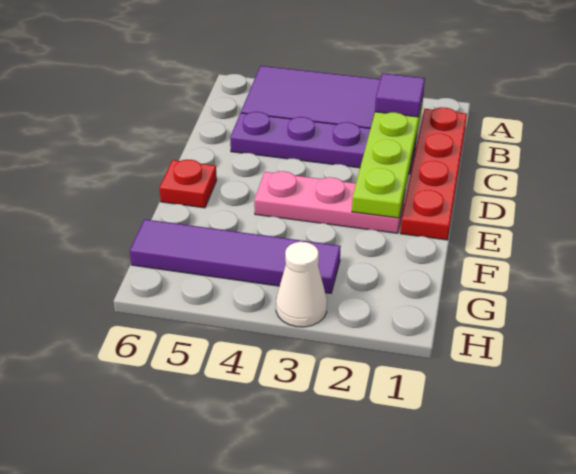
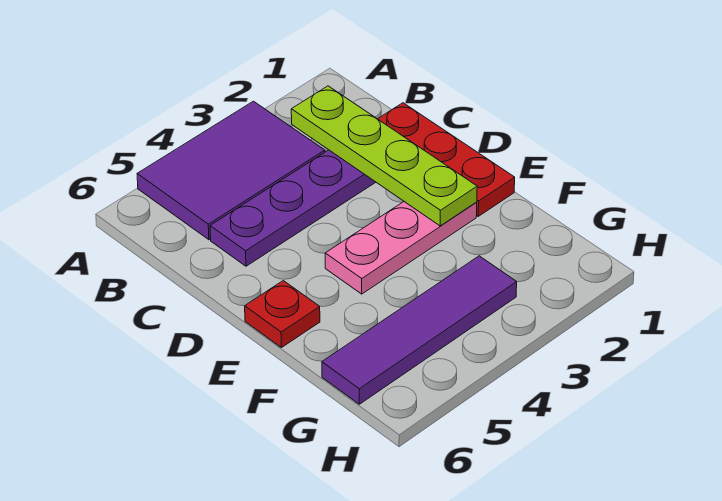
red plate B1:E1 level 1 -> red plate C1:E1 level 1
purple tile B2 level 3 -> none
white cone H3 level 1 -> none

